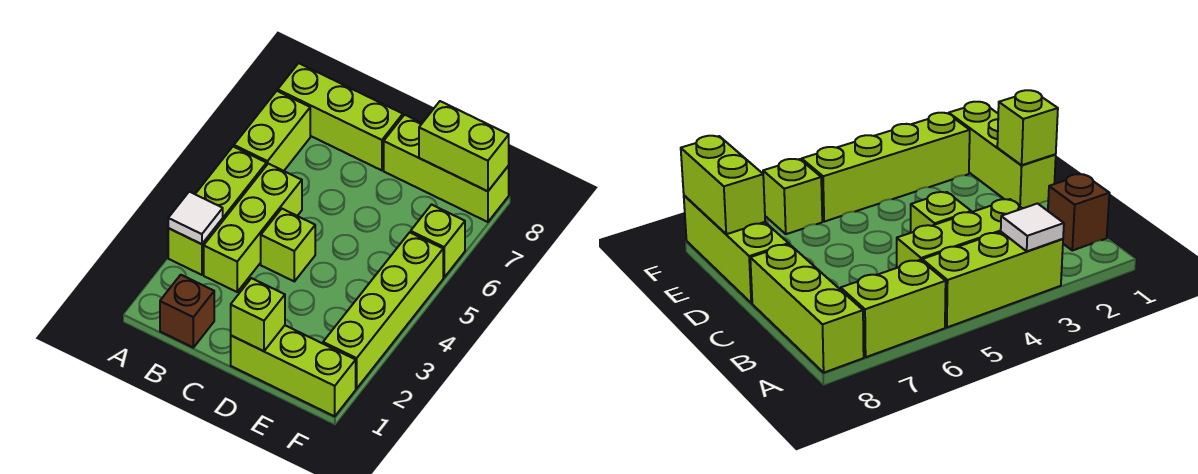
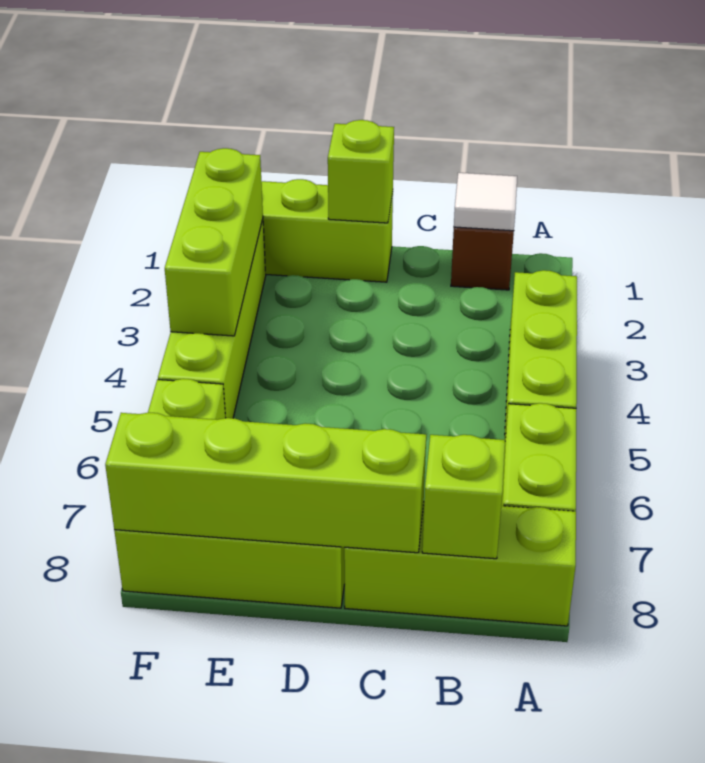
white tile A3 level 2 -> white tile B1 level 2
lime brick B3:B5 level 1 -> lime brick F2:F4 level 2
lime brick C4 level 1 -> lime brick B8 level 2
lime brick E8:F8 level 2 -> lime brick C8:F8 level 2

